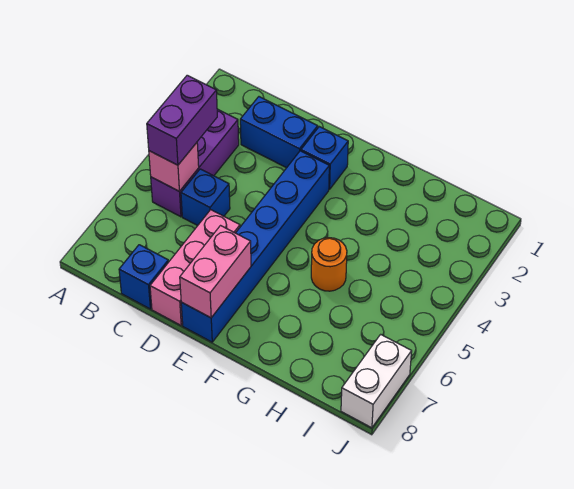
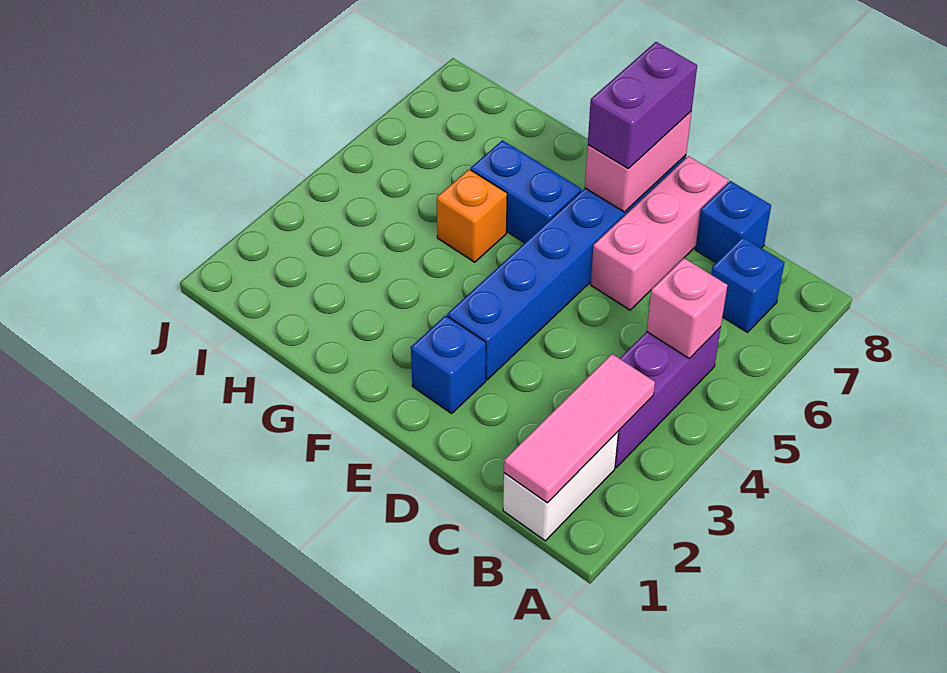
none -> pink tile B1:B3 level 2
purple brick B4:B5 level 3 -> purple brick E7:E8 level 3
blue brick C2:D2 level 1 -> blue brick F6:G6 level 1
blue brick C5 level 1 -> blue brick B7 level 1
orange round brick G5 level 1 -> orange brick G5 level 1
white brick J7:J8 level 1 -> white brick B1:B2 level 1

